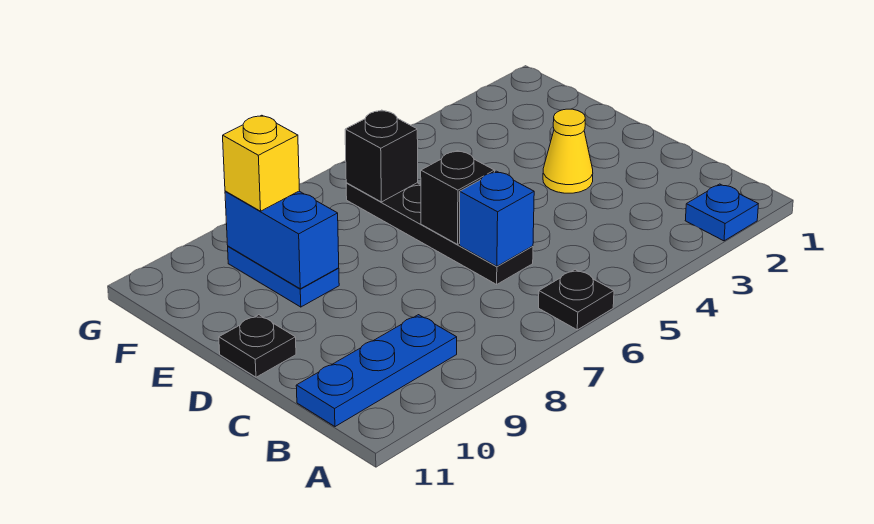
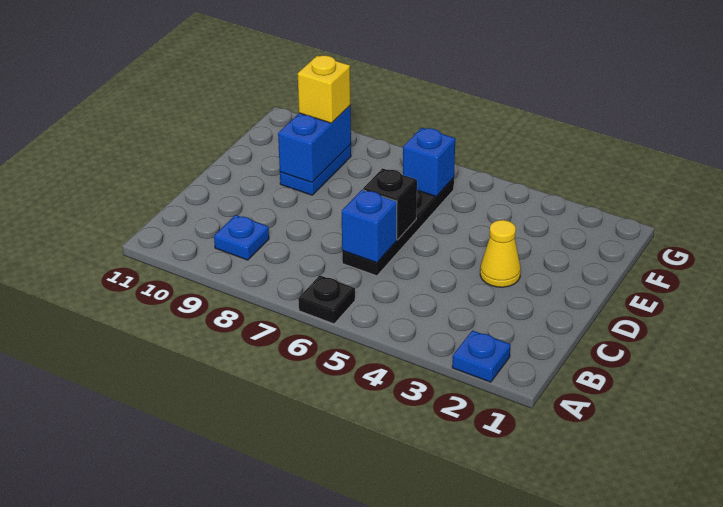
blue plate B9:B11 level 1 -> blue plate B9 level 1
black plate D11 level 1 -> none
black brick F6 level 2 -> blue brick F6 level 2

